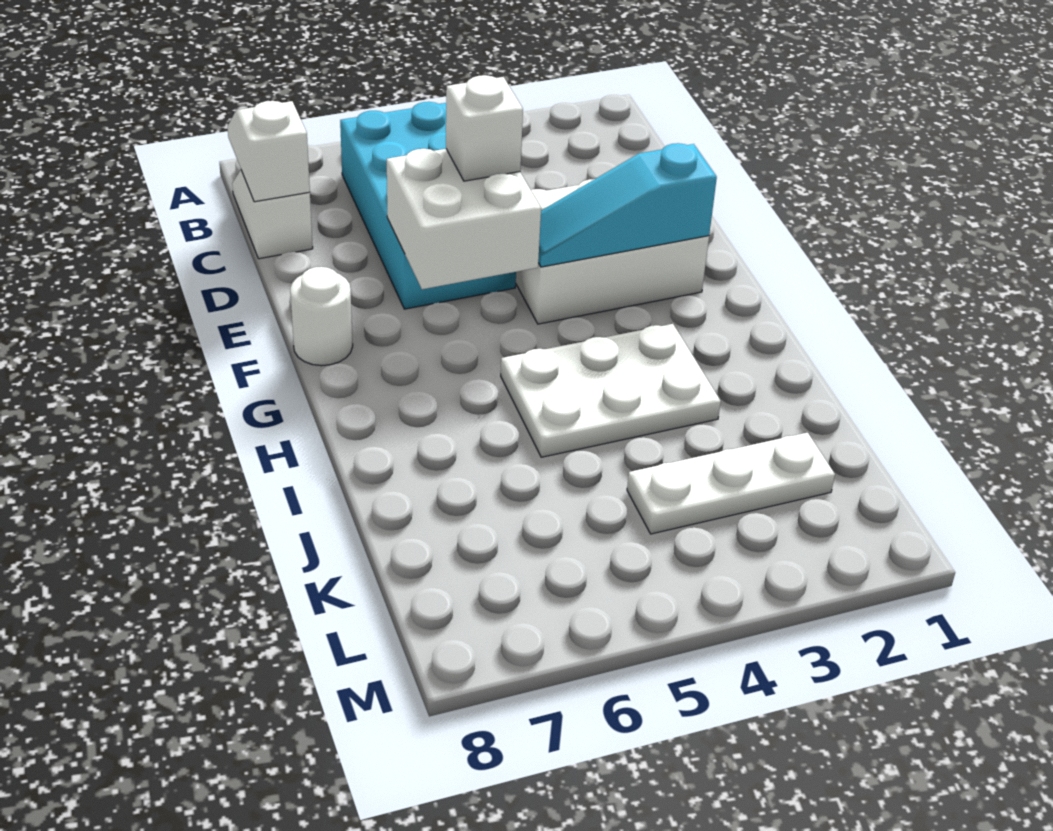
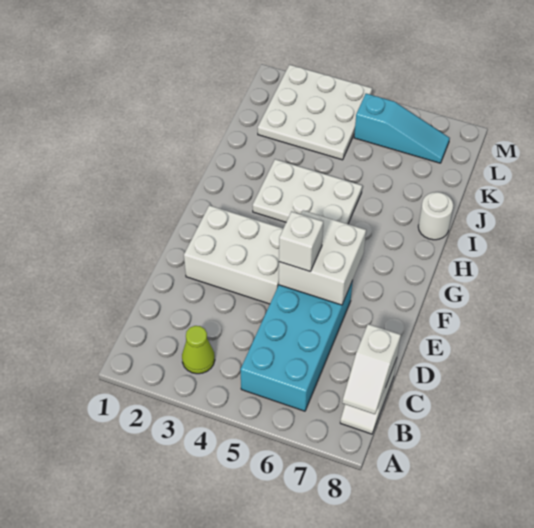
none -> lime cone B3 level 1
cyan slope F2:F4 level 2 top 2 -> cyan slope L5:L7 level 1 top 5
white round brick F8 level 1 -> white round brick I8 level 1
white plate K2:K4 level 1 -> white plate K2:M4 level 1

